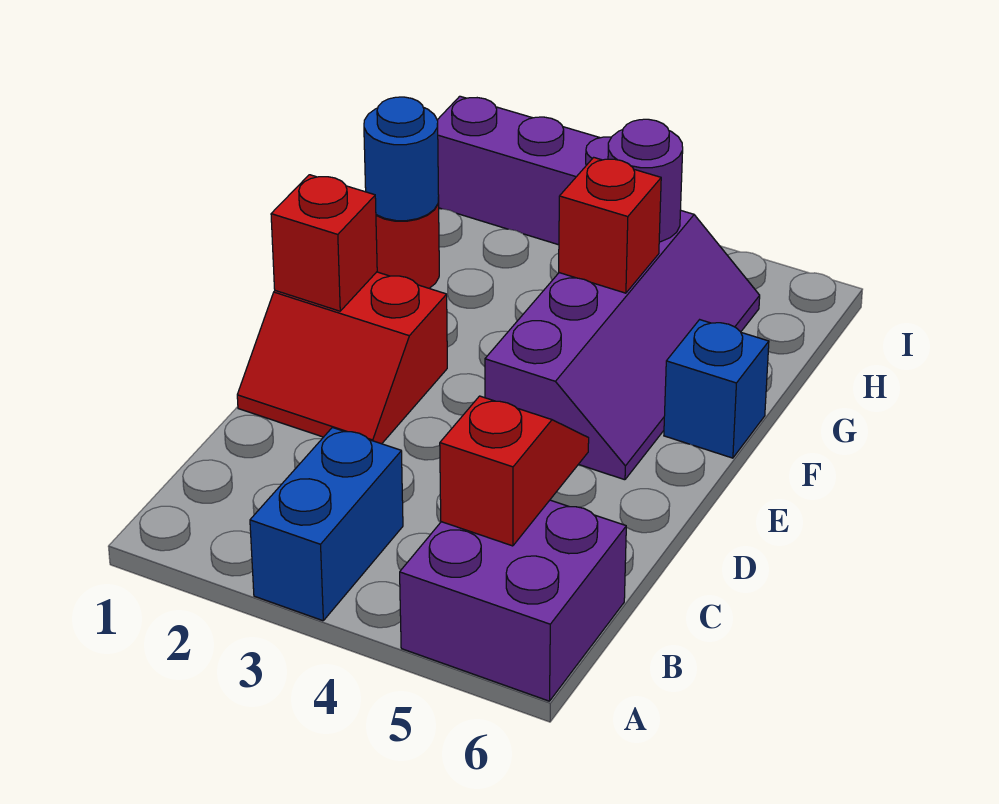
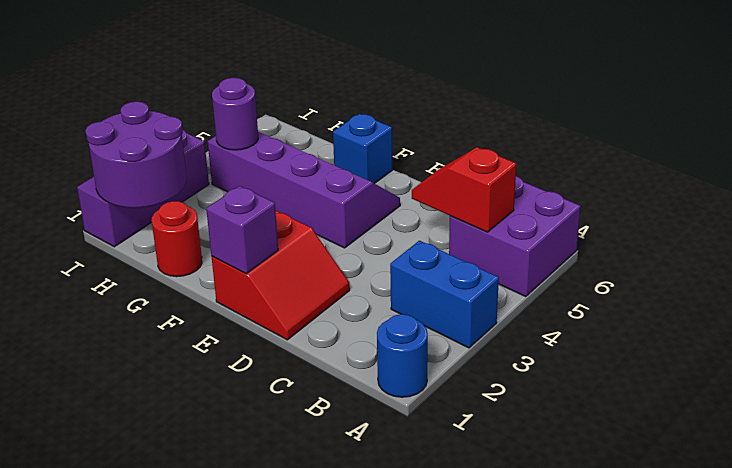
red brick E1 level 2 -> purple brick E1 level 2
blue round brick G1 level 2 -> blue round brick A1 level 1
red brick G4 level 2 -> none
none -> purple round brick H1:I2 level 2

